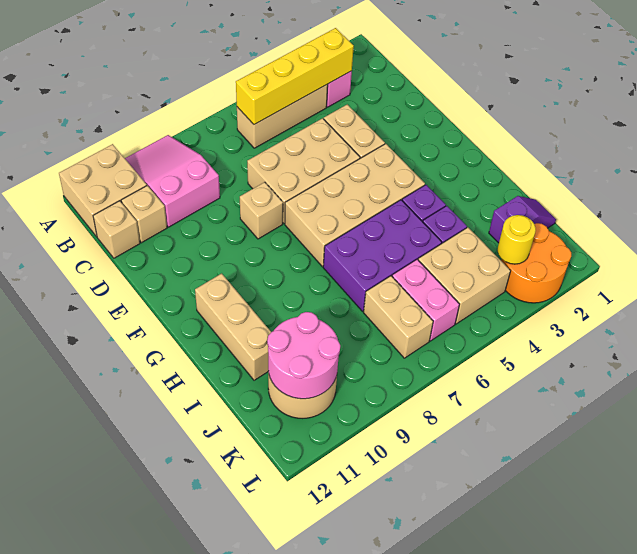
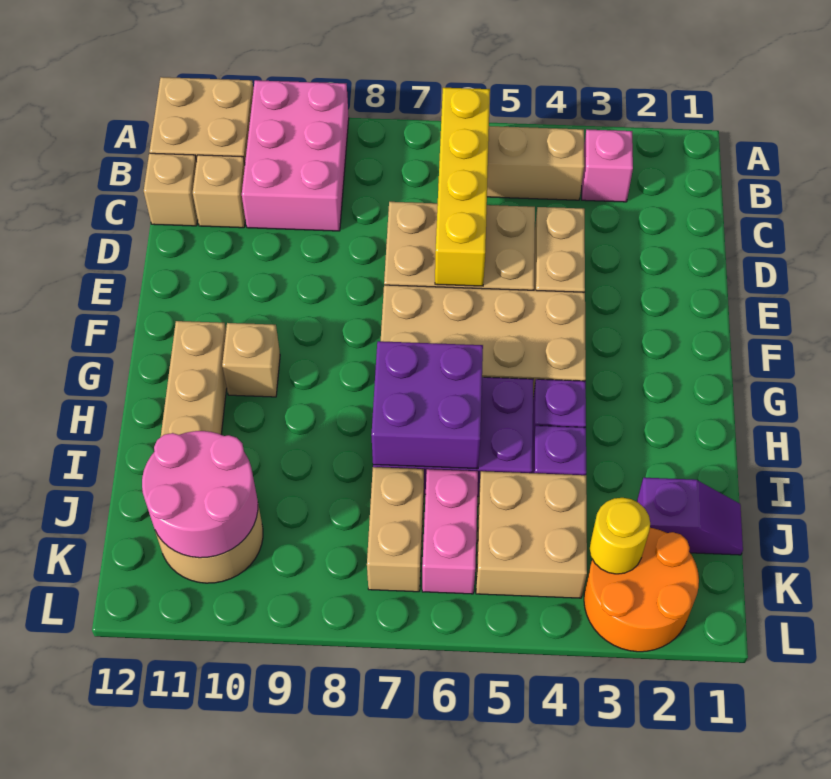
pink slope A9:C10 level 1 top C -> pink brick A9:C10 level 1
yellow brick B3:B6 level 2 -> yellow brick B6:E6 level 2
tan brick E8 level 1 -> tan brick G10 level 1
none -> purple brick H6:I7 level 2

